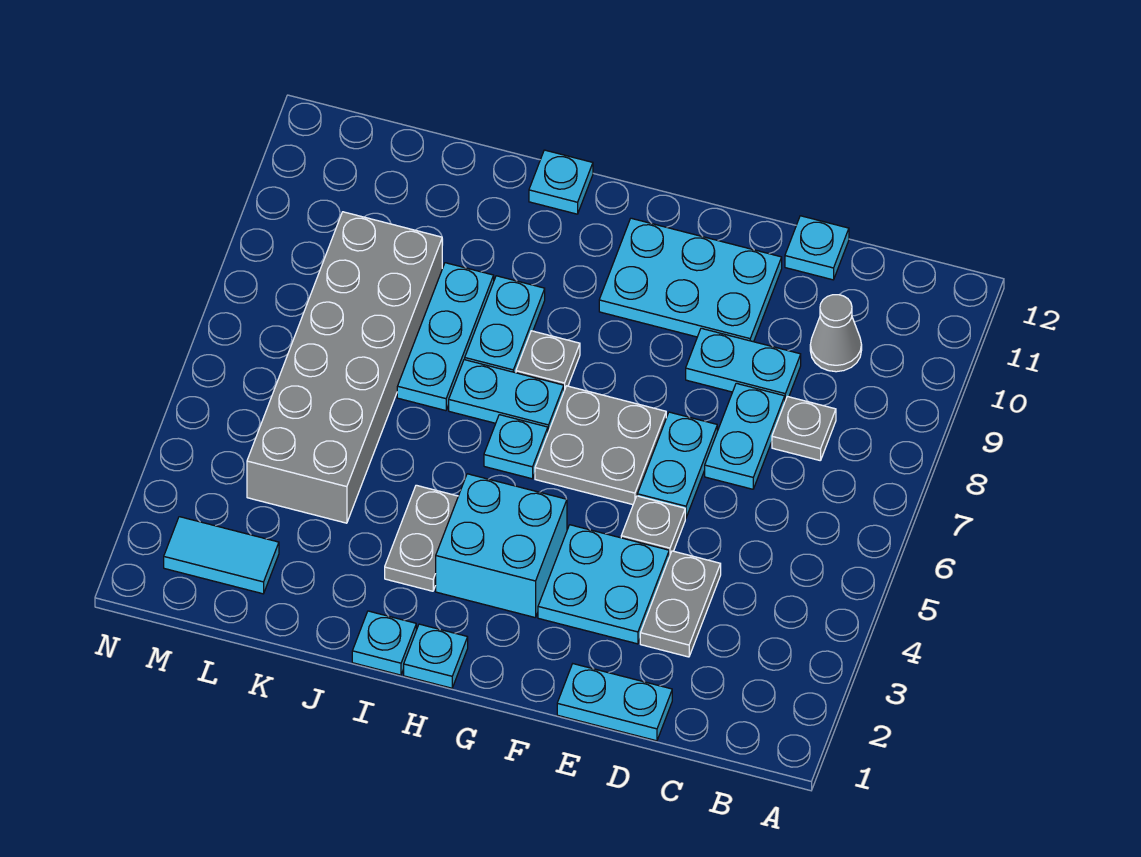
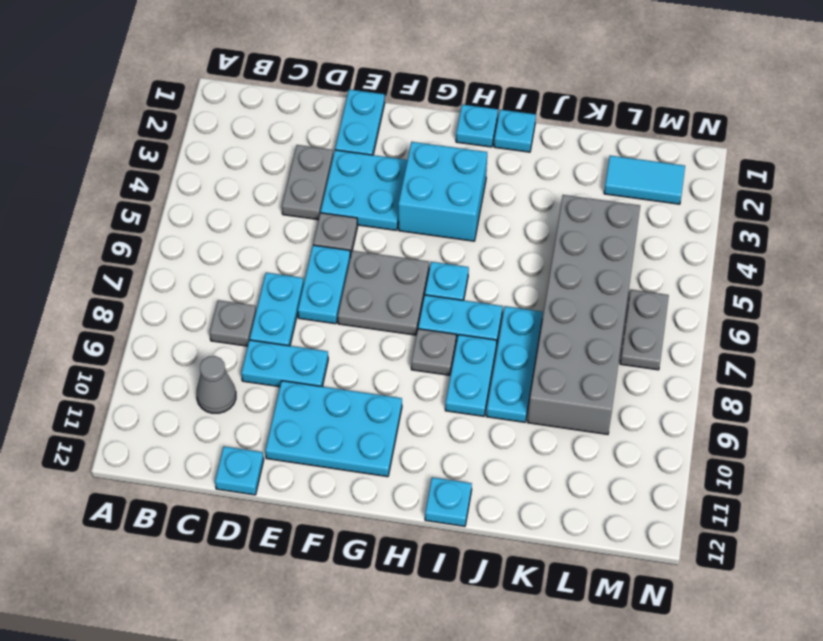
cyan plate D1:E1 level 1 -> cyan plate E1:E2 level 1
grey plate I3:I4 level 1 -> grey plate M6:M7 level 1

